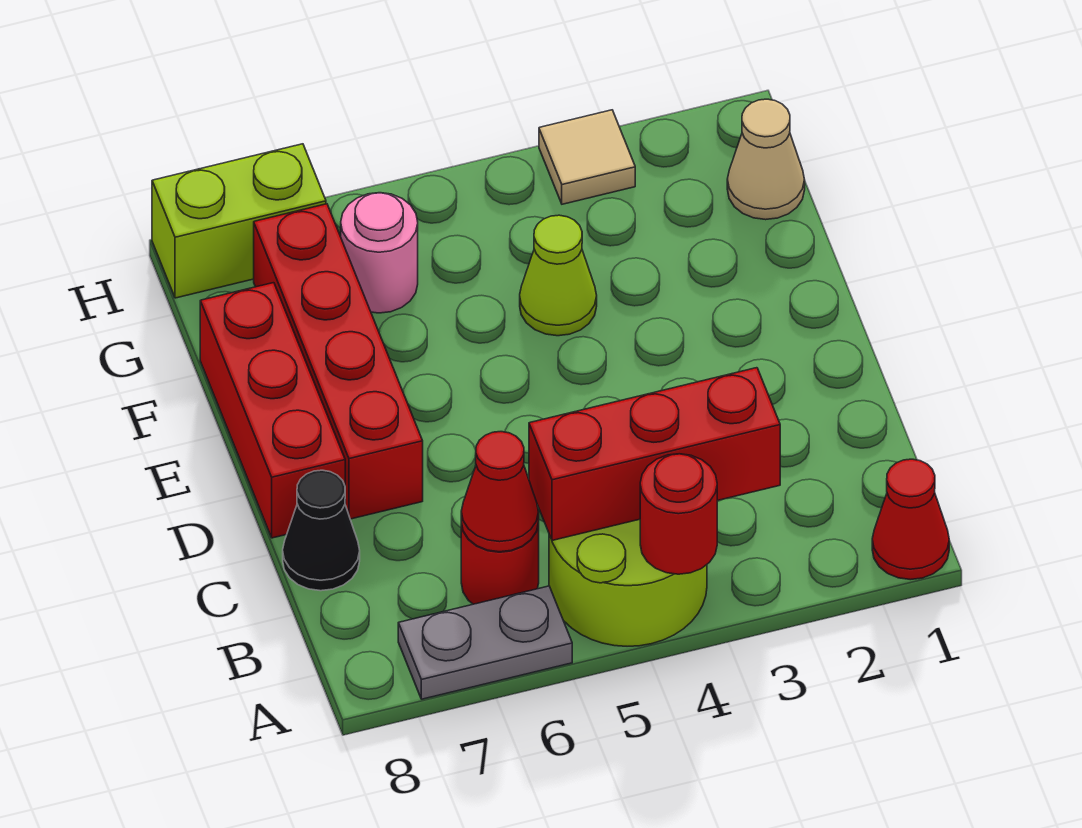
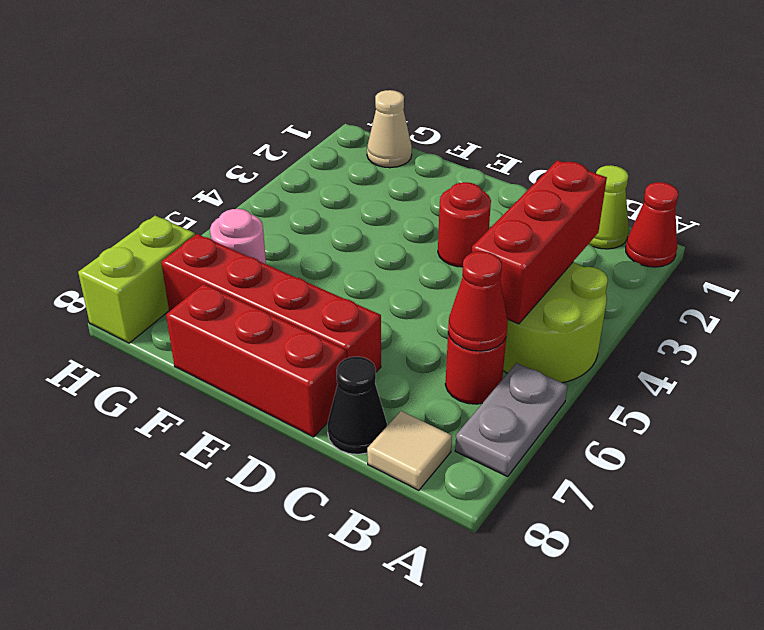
red round brick A4 level 2 -> red round brick D3 level 1
lime cone F4 level 1 -> lime cone B1 level 1
tan tile H3 level 1 -> tan tile B8 level 1

